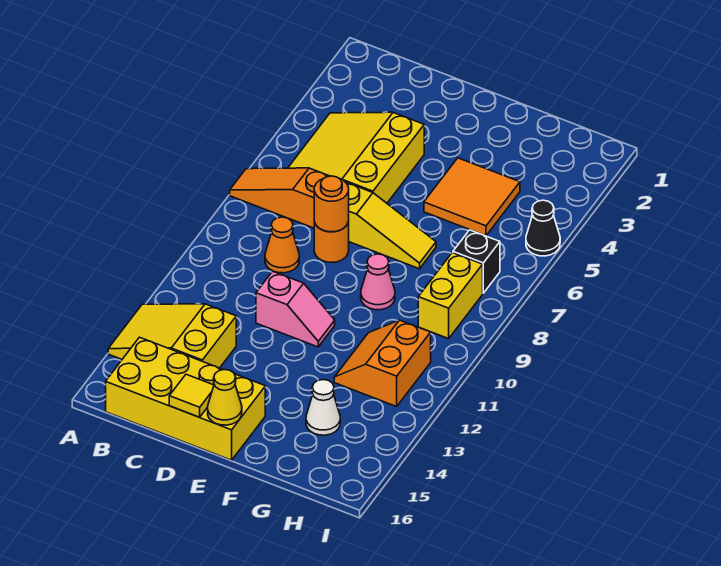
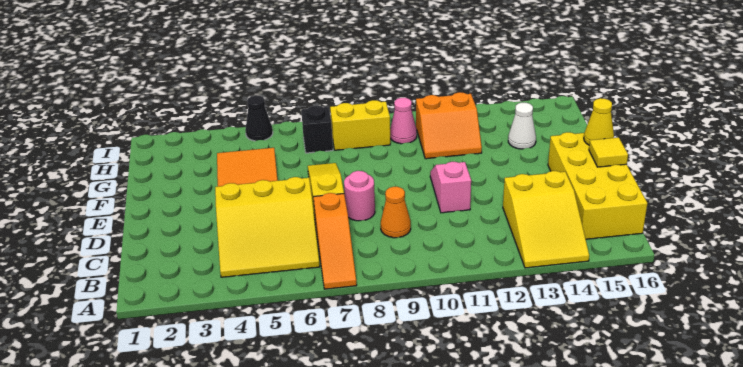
orange round brick D8 level 1 -> pink round brick D8 level 1
orange round brick D8 level 2 -> none
pink cone F9 level 1 -> pink cone H10 level 1

